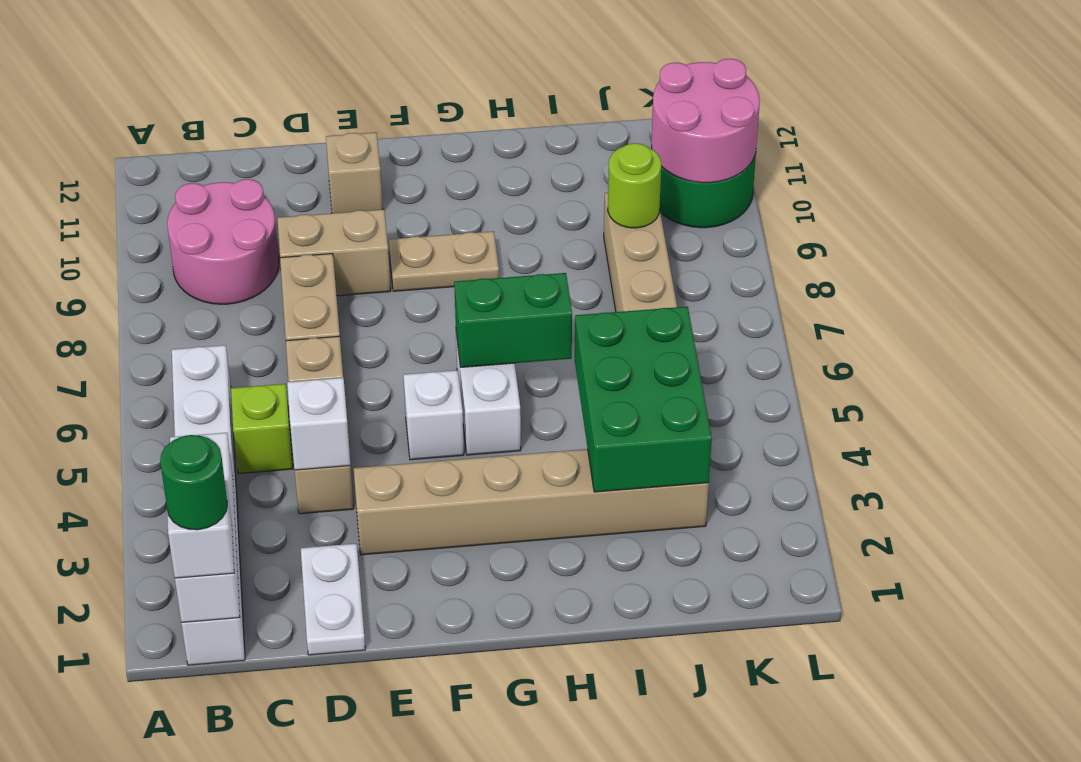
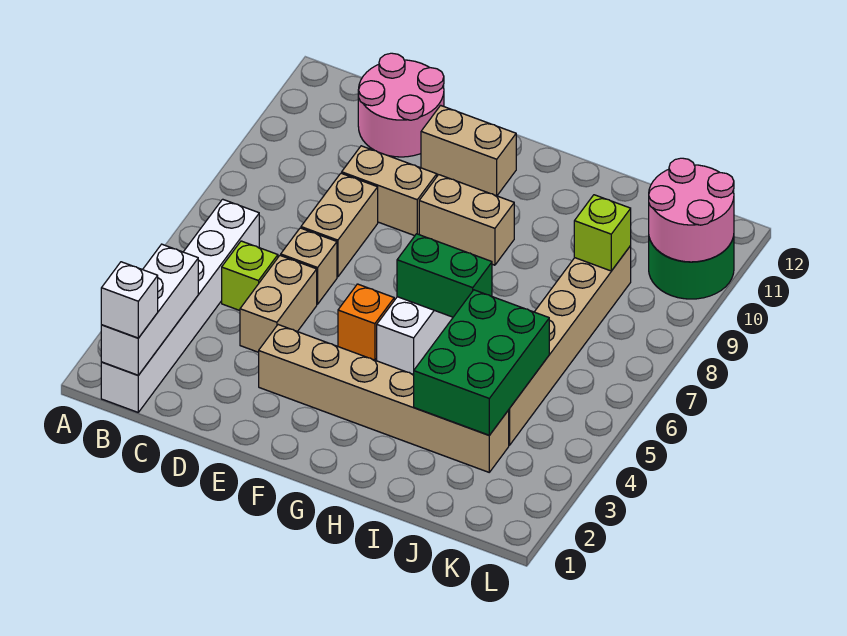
green round brick B1 level 4 -> none
pink round brick B9:C10 level 1 -> pink round brick C11:D12 level 1
white plate D1:D2 level 1 -> none
white brick D4 level 2 -> none
tan brick E11 level 1 -> tan brick E11:F11 level 1
white brick F5 level 1 -> orange brick F5 level 1
tan plate F9:G9 level 1 -> tan brick F9:G9 level 1
lime round brick J9 level 2 -> lime brick J9 level 2

